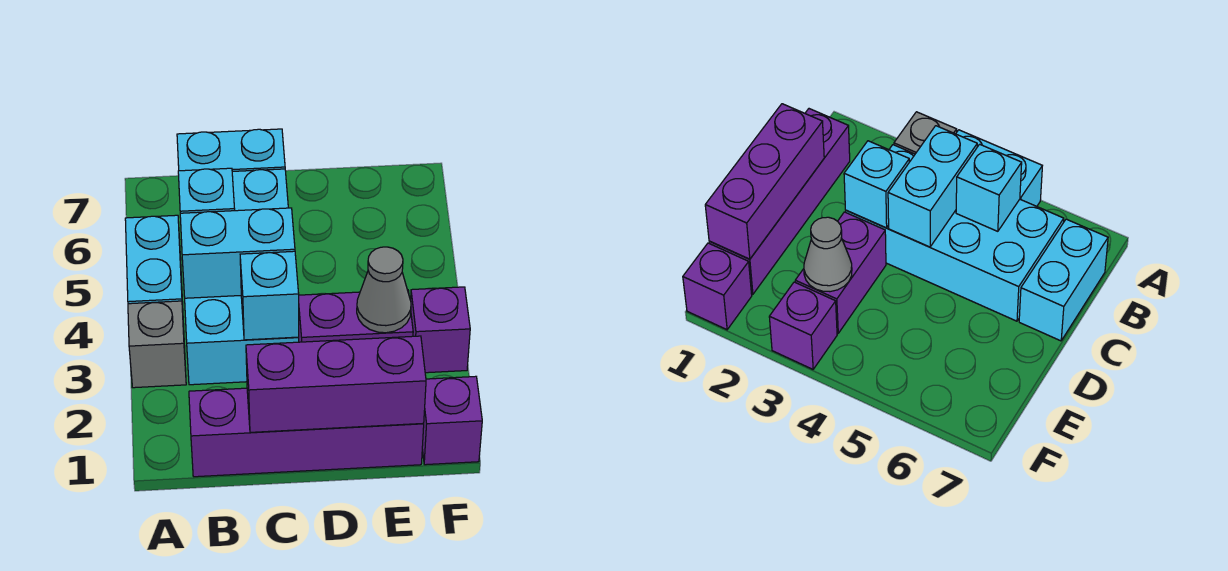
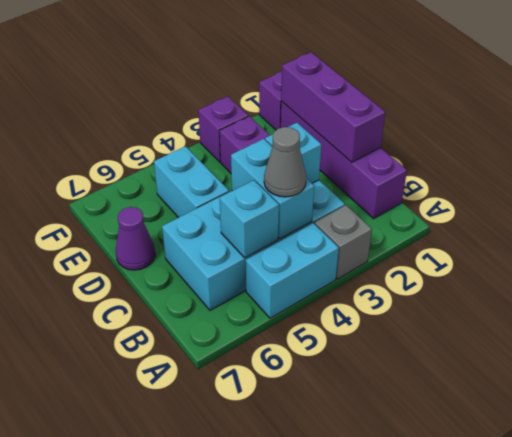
cyan brick B7:C7 level 1 -> cyan brick D5:E5 level 1
none -> purple cone D7 level 1
grey cone E3 level 2 -> grey cone B4 level 3

